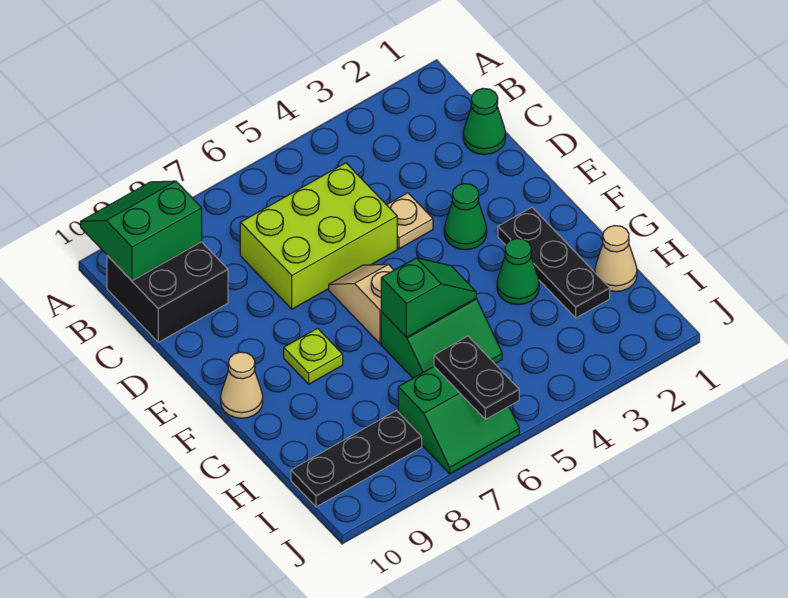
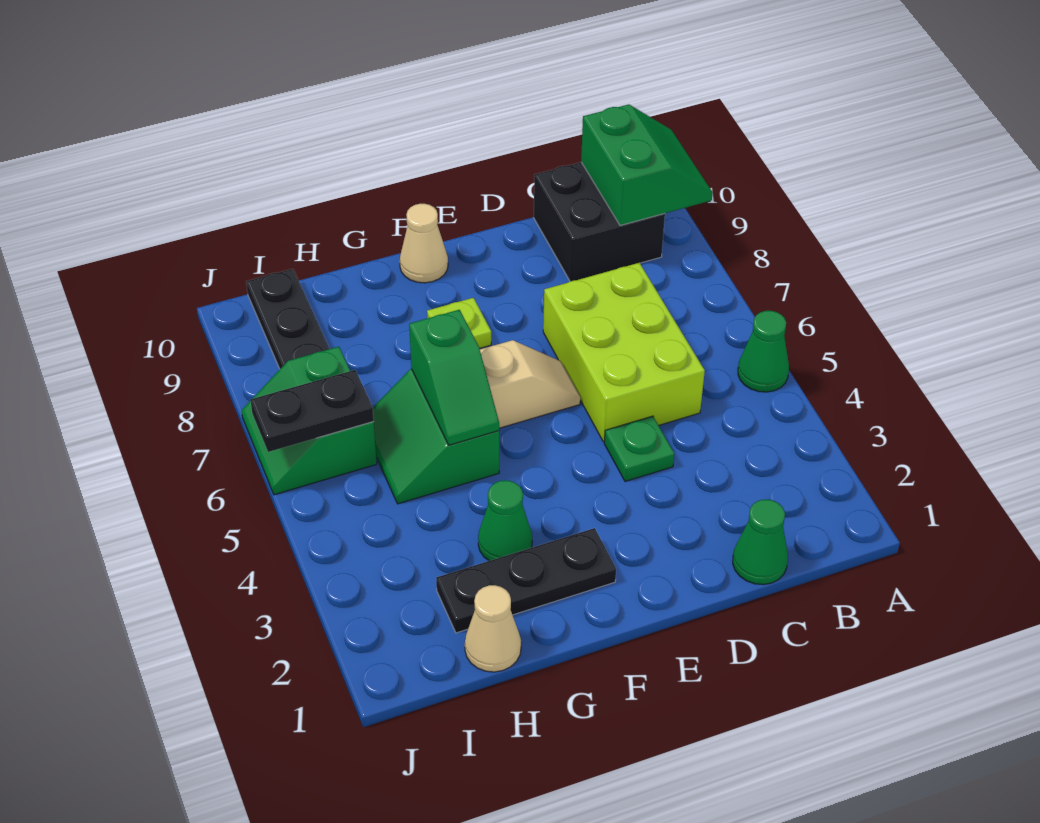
tan plate D4 level 1 -> green plate D4 level 1
green cone E3 level 1 -> green cone A5 level 1

